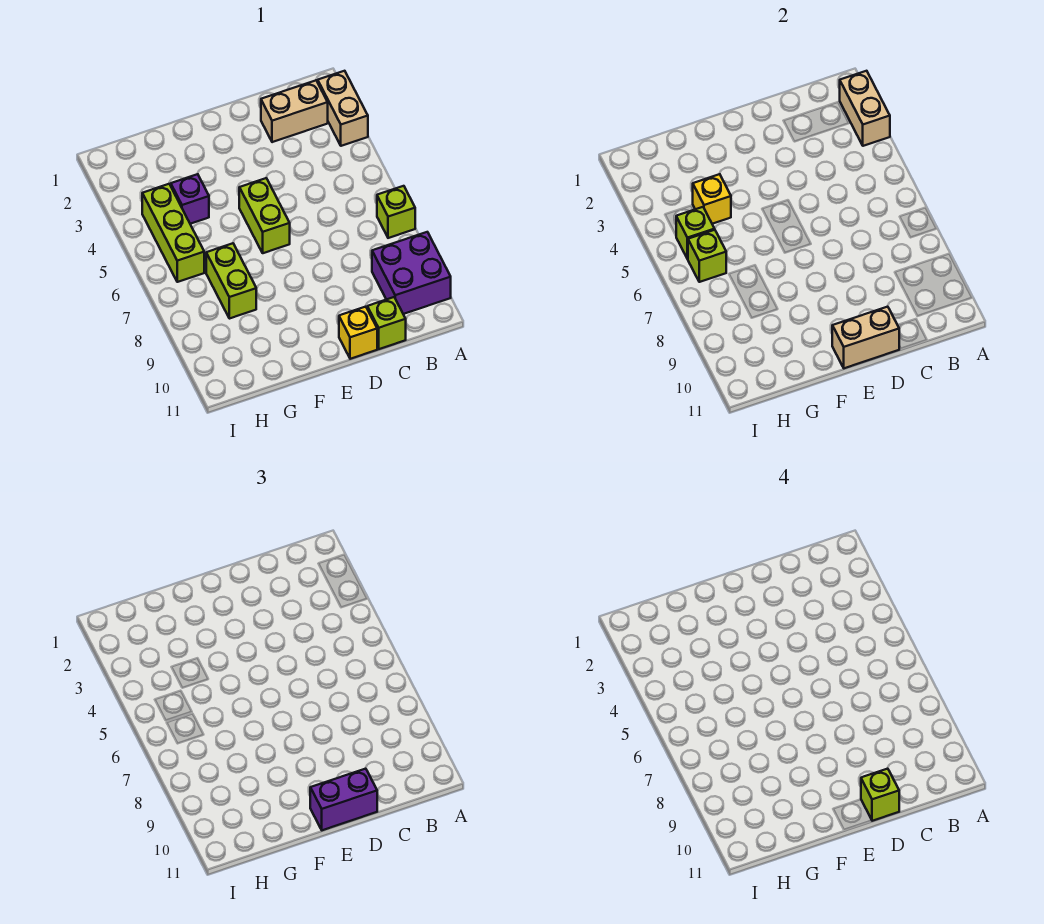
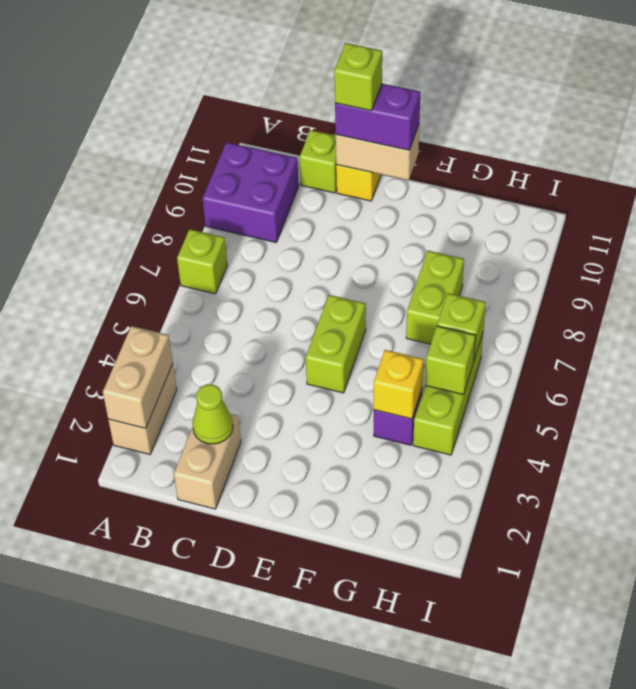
tan brick B2:C2 level 1 -> tan brick C1:C2 level 1
none -> lime cone C2 level 2

